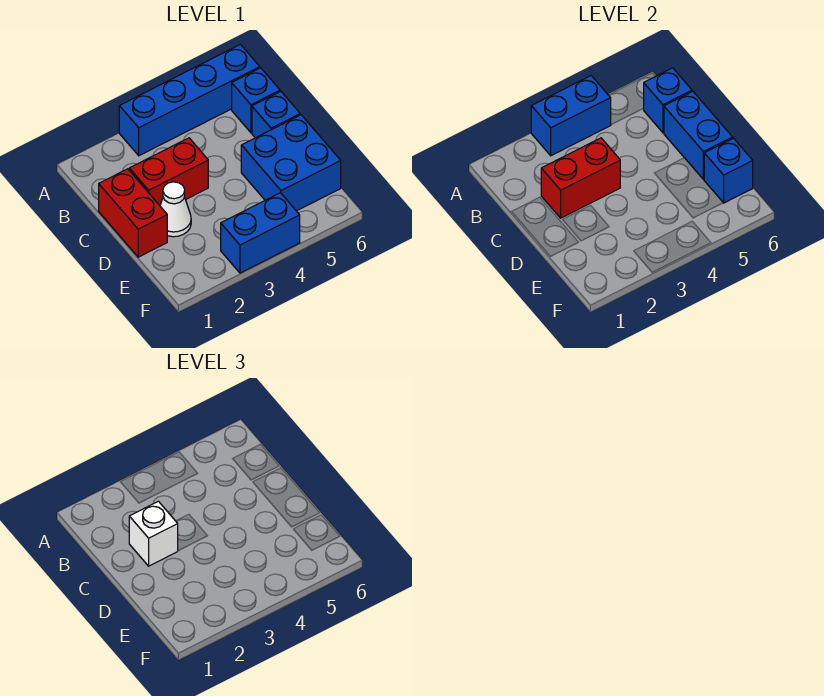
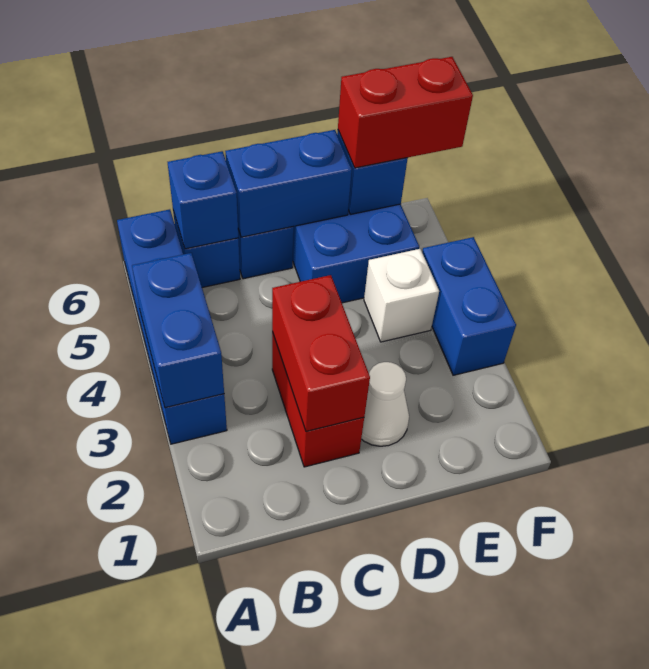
red brick C1:D1 level 1 -> red brick E6:F6 level 3
white brick C2 level 3 -> white brick E4 level 1

